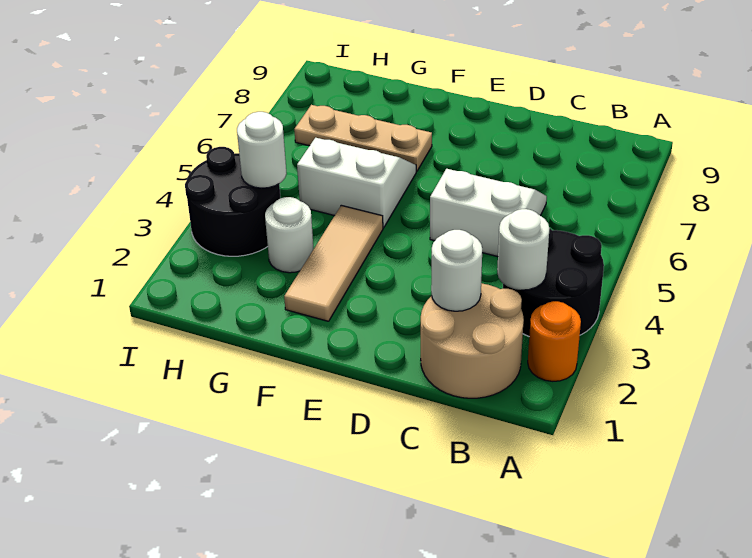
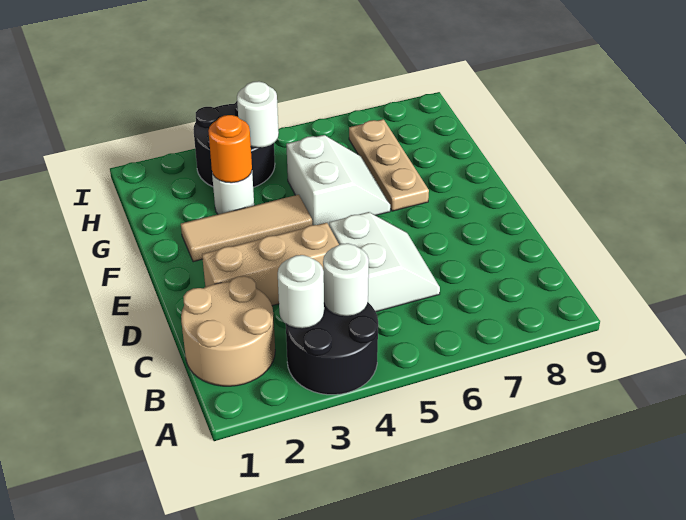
orange round brick A2 level 1 -> orange round brick G3 level 2
white round brick C2 level 2 -> white round brick B4 level 2
none -> tan brick D2:D4 level 1

